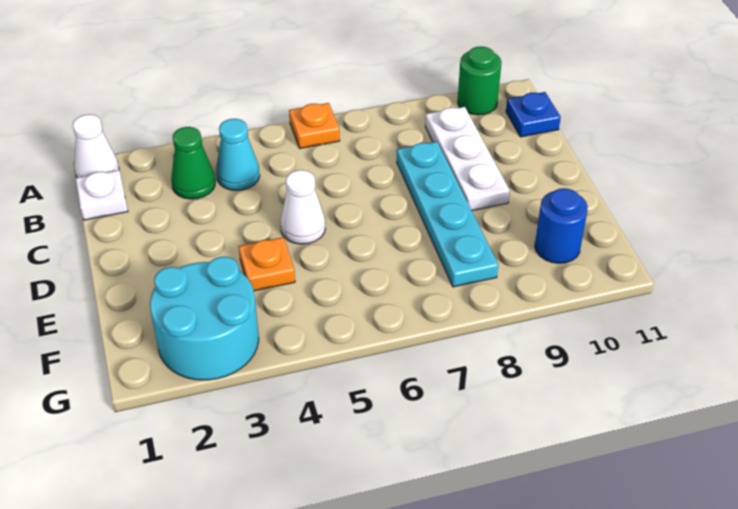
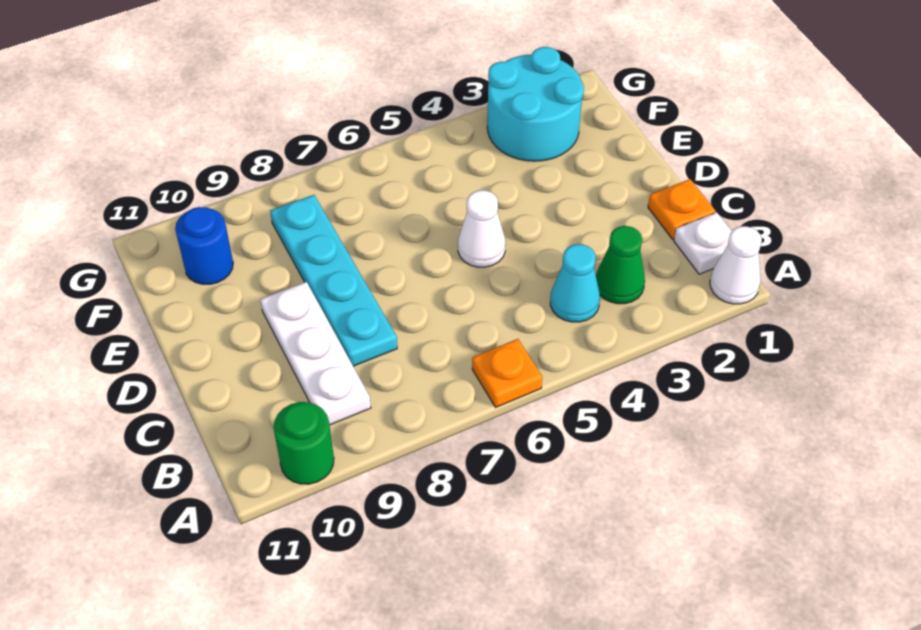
blue plate B11 level 1 -> none
orange plate E4 level 1 -> orange plate C1 level 1

